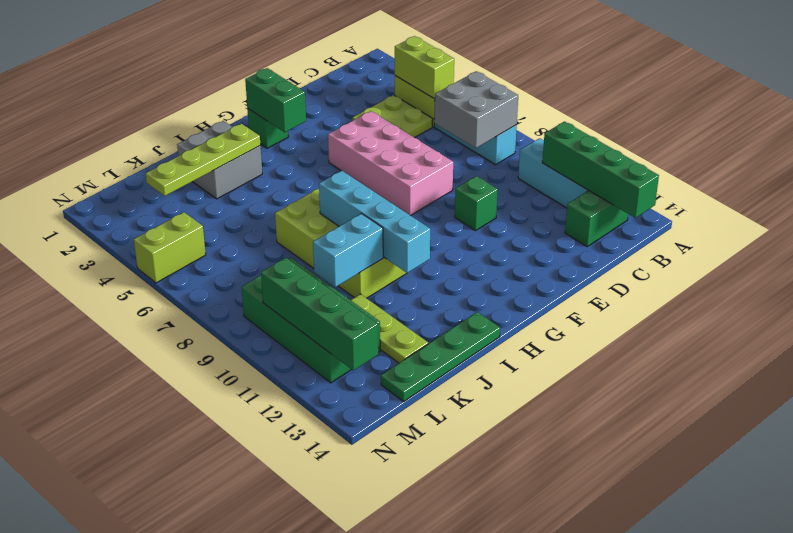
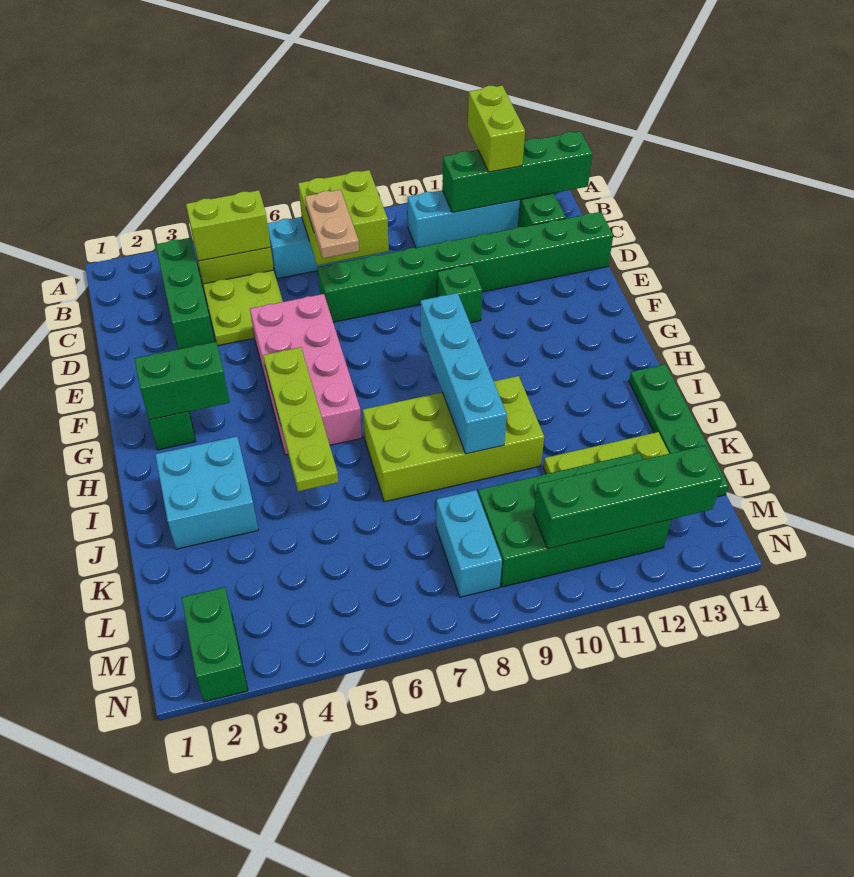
none -> green brick B3:D3 level 1
grey brick B7:C8 level 2 -> lime brick B7:C8 level 2
none -> tan plate C7:D7 level 3
none -> green brick D7:D14 level 1
pink brick E5:F8 level 1 -> pink brick E5:H6 level 1
grey brick I2:J3 level 1 -> cyan brick I2:J3 level 1
lime plate I3:L3 level 2 -> lime plate G5:J5 level 2
cyan brick I8:I11 level 2 -> cyan brick G9:J9 level 2
cyan brick J10:K10 level 2 -> cyan brick L8:M8 level 1
none -> green brick M2:N2 level 1
lime brick M5:N5 level 1 -> lime brick A12:B12 level 3

